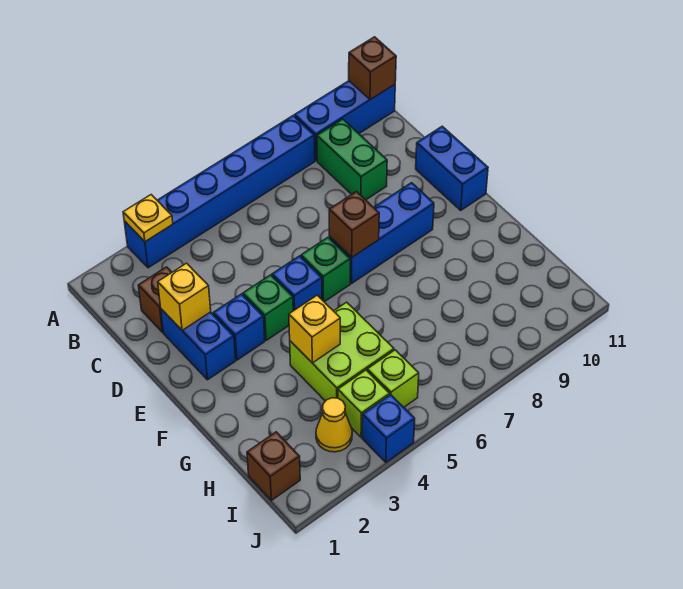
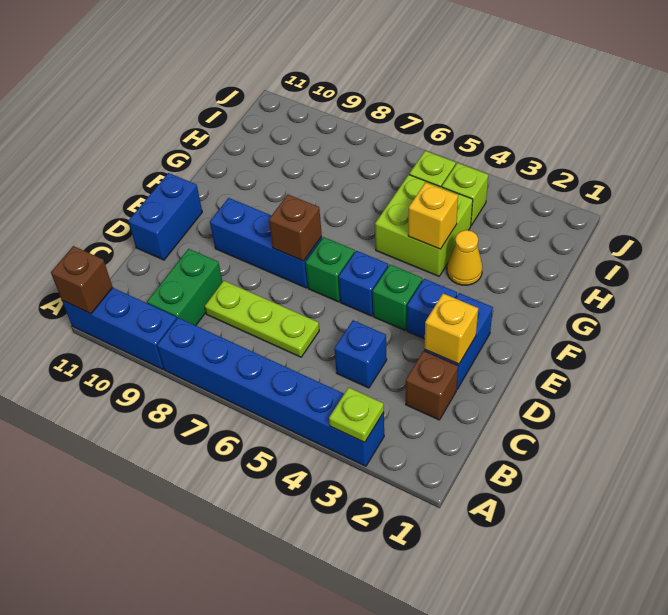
yellow plate A3 level 2 -> lime plate A3 level 2
none -> lime plate C6:C8 level 1
brown brick I1 level 1 -> none
yellow cone I3 level 1 -> yellow cone G3 level 1
blue brick J4 level 1 -> blue brick C4 level 1

